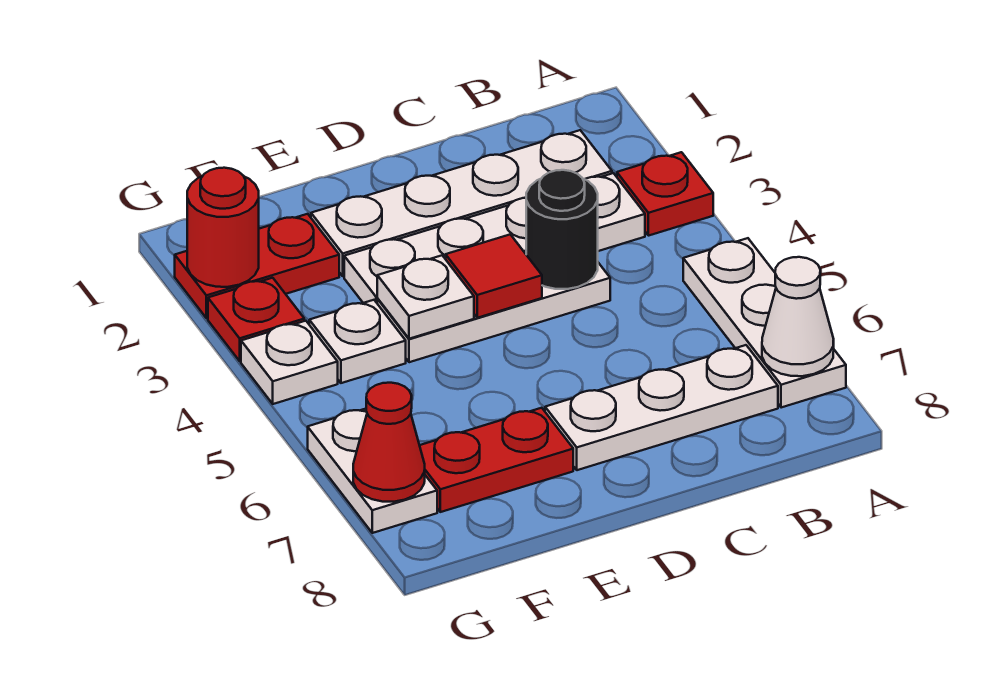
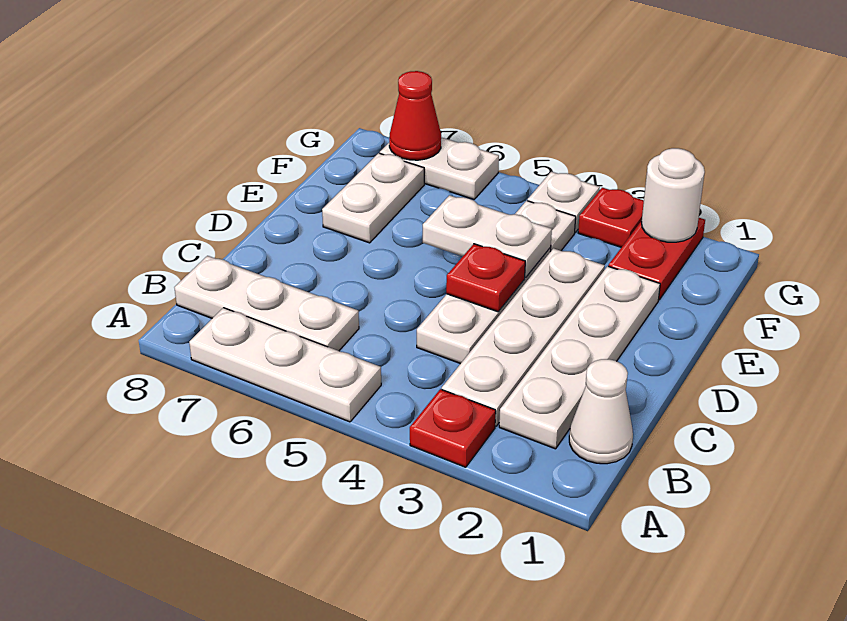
white cone A7 level 2 -> white cone B1 level 1
white plate B7:D7 level 1 -> white plate B6:B8 level 1
black round brick C4 level 2 -> none
red tile D4 level 2 -> red plate D4 level 2
white plate E4 level 2 -> white plate E4:E5 level 2
red plate E7:F7 level 1 -> white plate E7:F7 level 1
red round brick G2 level 2 -> white round brick G2 level 2

